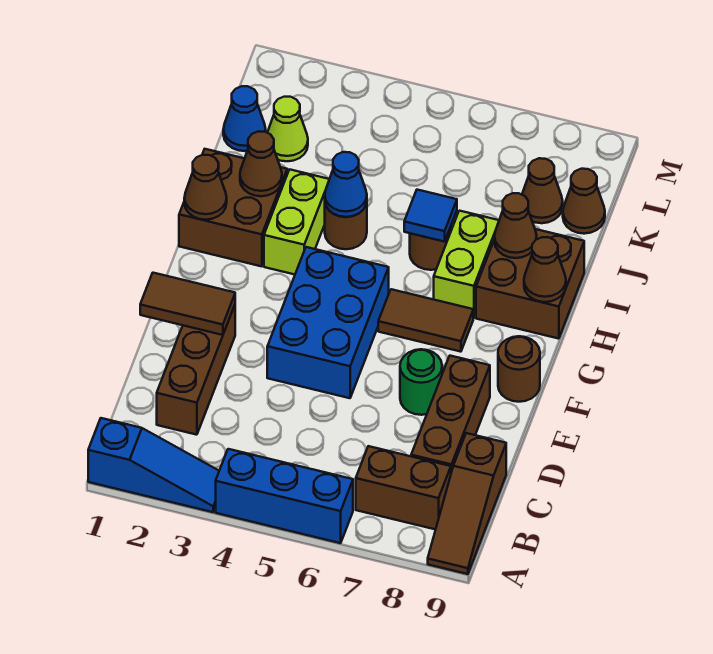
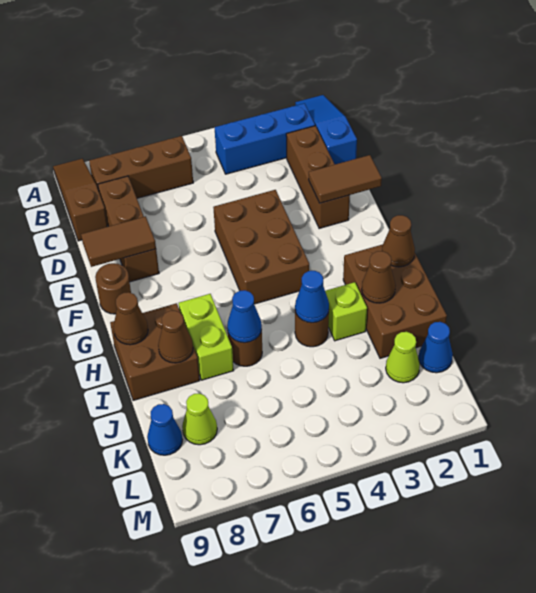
blue slope A1:A3 level 1 top 1 -> blue slope A1:C1 level 1 top C
blue brick A4:A6 level 1 -> blue brick B2:B4 level 1
brown brick B7:B8 level 1 -> brown brick B6:B8 level 1
blue brick E4:G5 level 1 -> brown brick E4:G5 level 1
green round brick E7 level 1 -> none
brown tile G6:G7 level 1 -> brown tile E8:E9 level 2
brown brick H1:I2 level 1 -> brown brick H1:J2 level 1
lime brick H3:I3 level 1 -> lime brick I3 level 1
blue tile I6 level 2 -> blue cone I6 level 2
brown cone K8 level 1 -> lime cone K8 level 1
brown cone K9 level 1 -> blue cone K9 level 1

